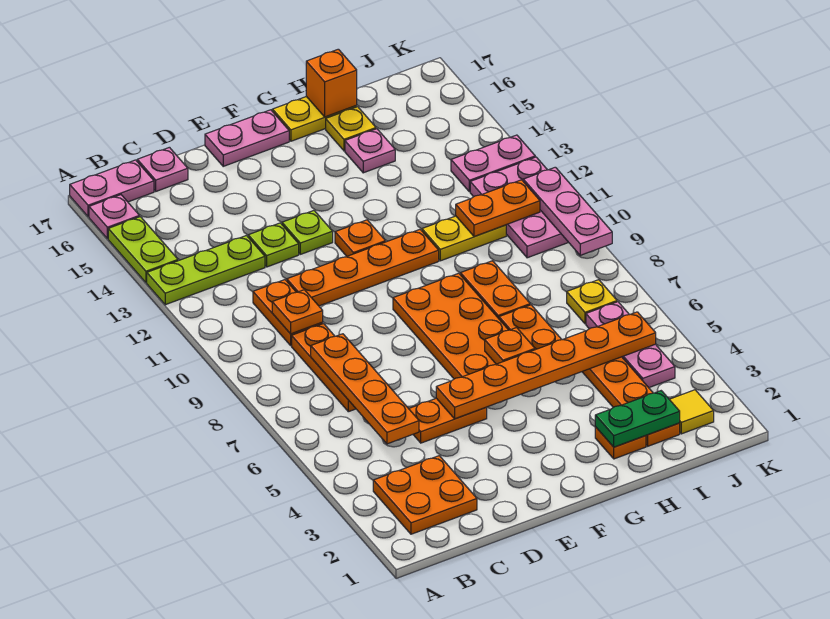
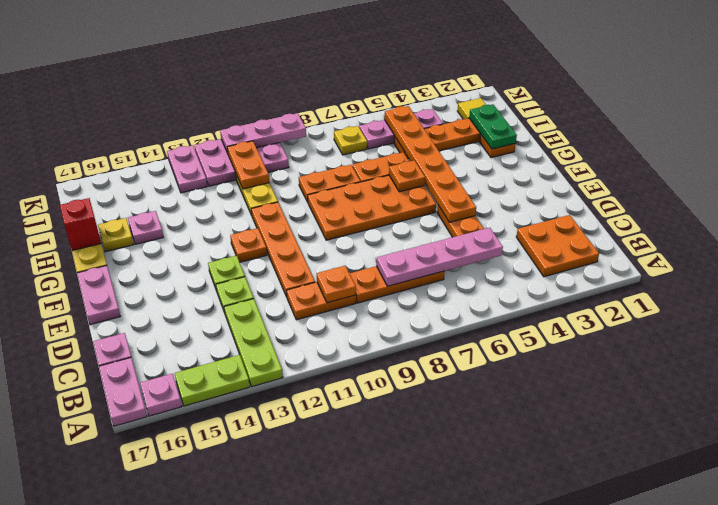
orange plate C5:C8 level 2 -> pink plate C5:C8 level 2
orange brick H17 level 2 -> red brick H17 level 2

